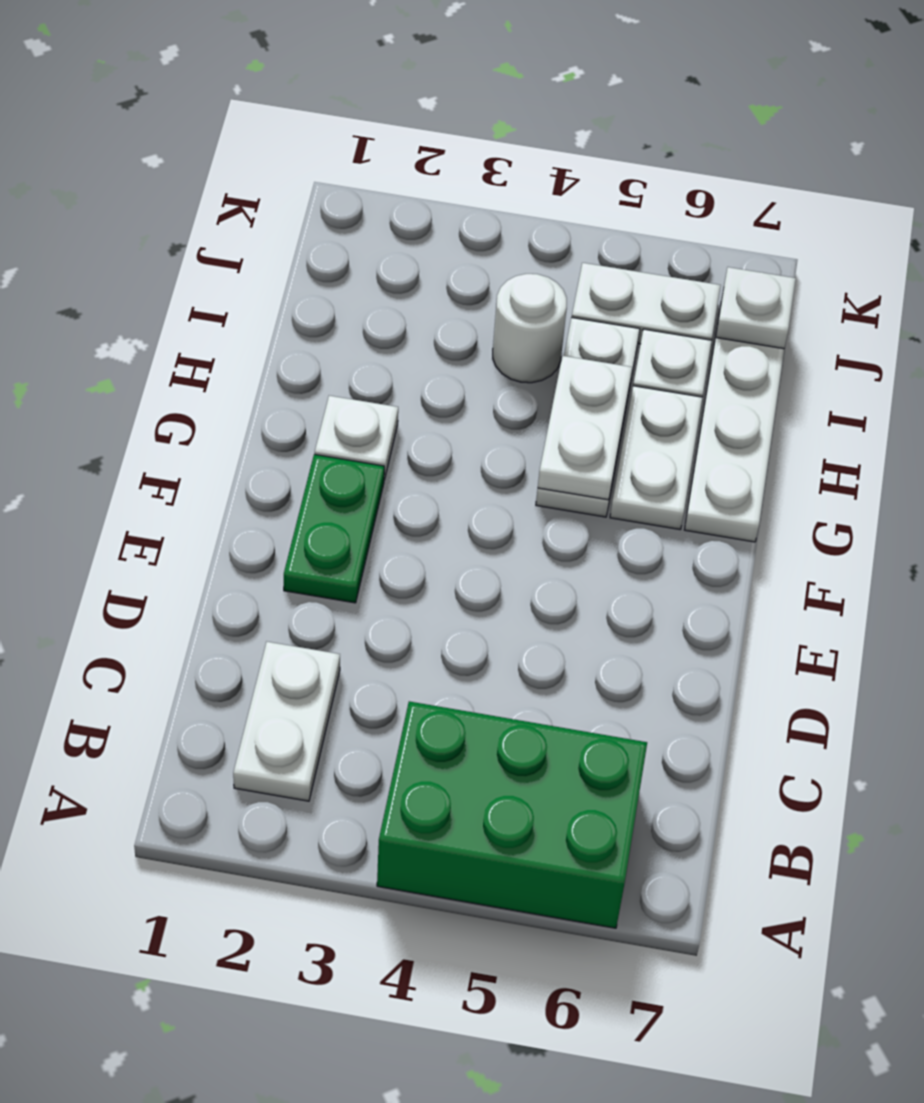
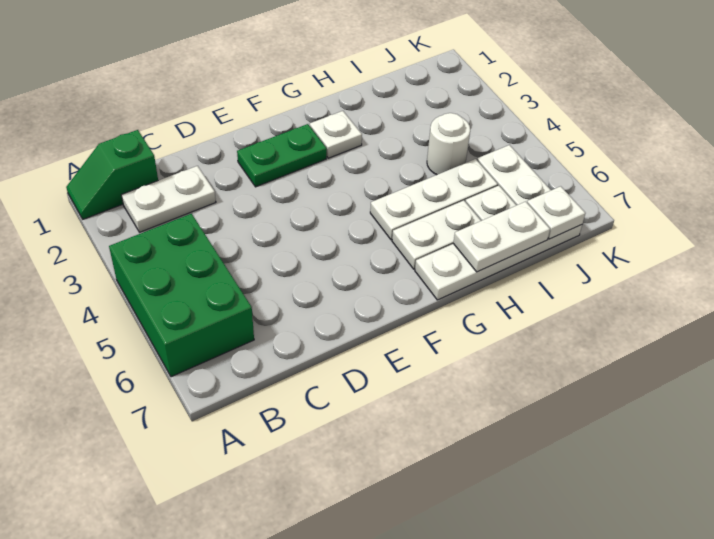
none -> green slope A1:B1 level 1 top B
white plate G5:H5 level 2 -> white plate H7:I7 level 2

